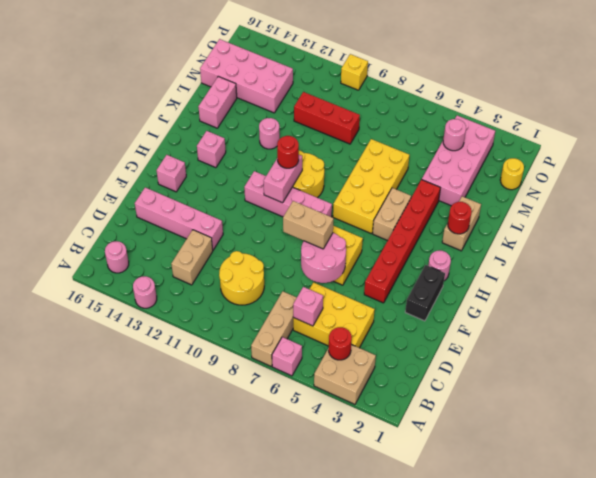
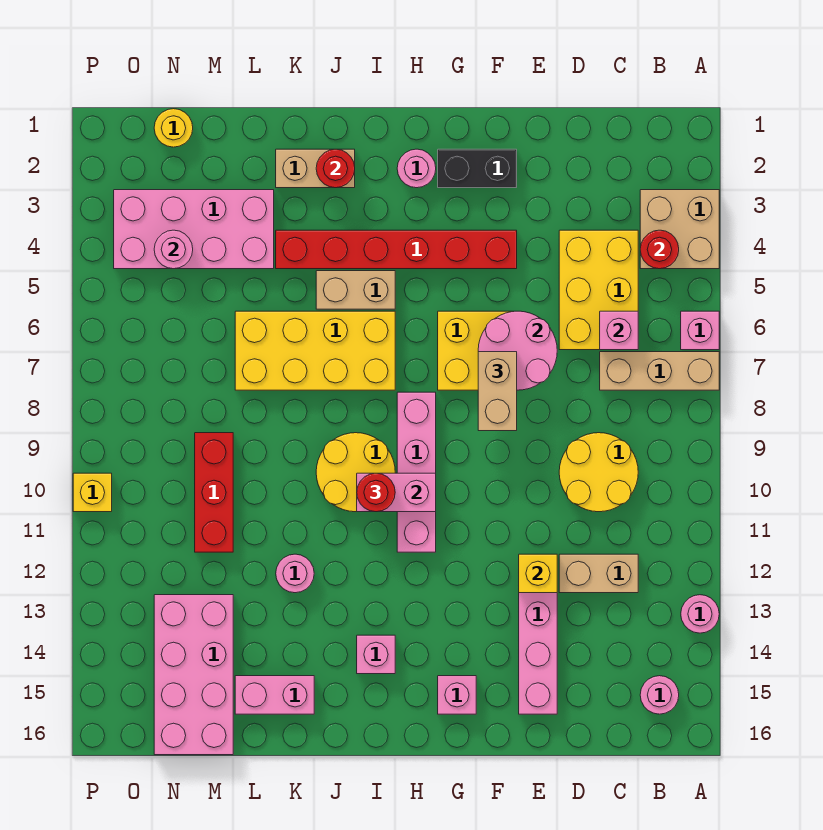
none -> yellow brick E12 level 2

